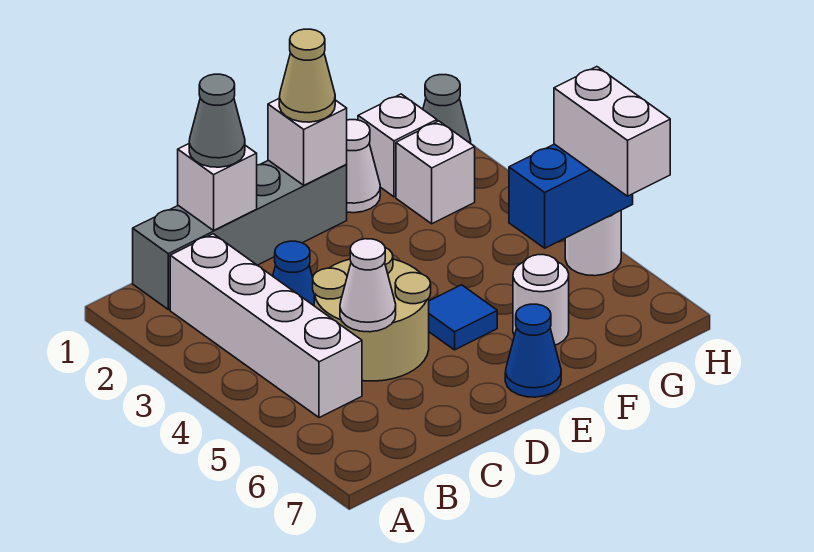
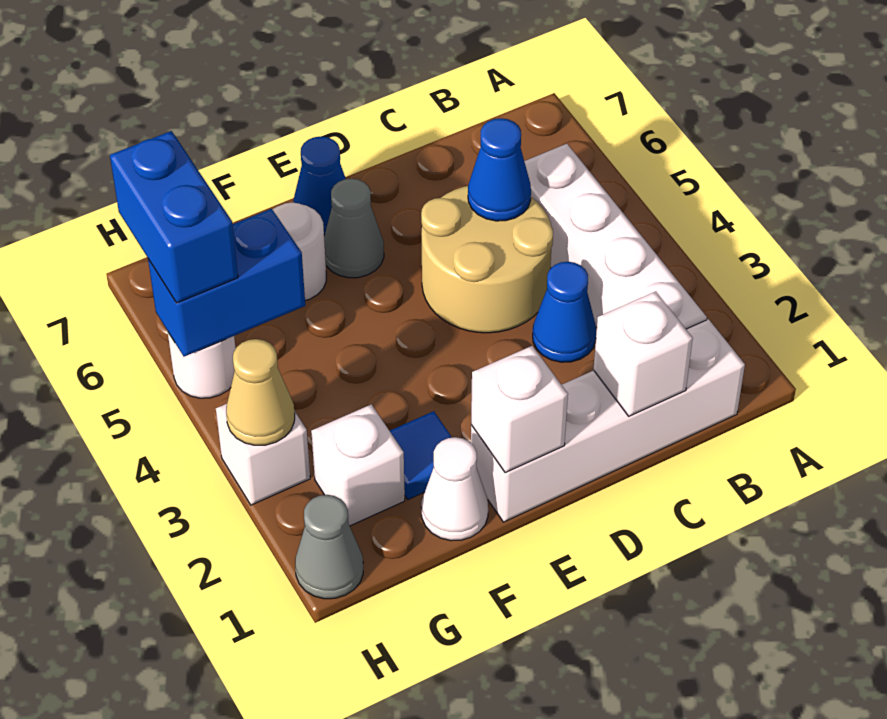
grey brick B1:E1 level 1 -> white brick B1:E1 level 1
grey cone C1 level 3 -> grey cone E6 level 1
white cone C5 level 2 -> blue cone C5 level 2
tan cone E1 level 3 -> tan cone H3 level 2
blue tile E5 level 1 -> blue tile F2 level 1
white brick G1 level 1 -> white brick H3 level 1
white brick H5:H6 level 3 -> blue brick H5:H6 level 3

